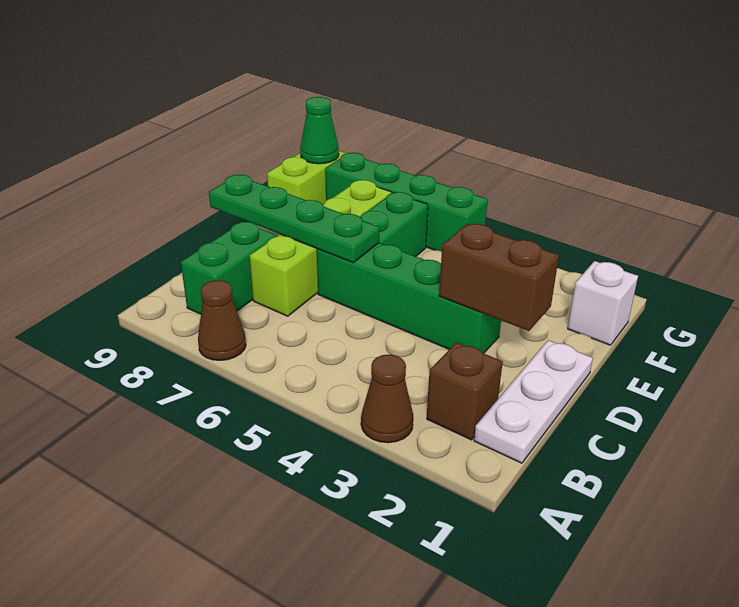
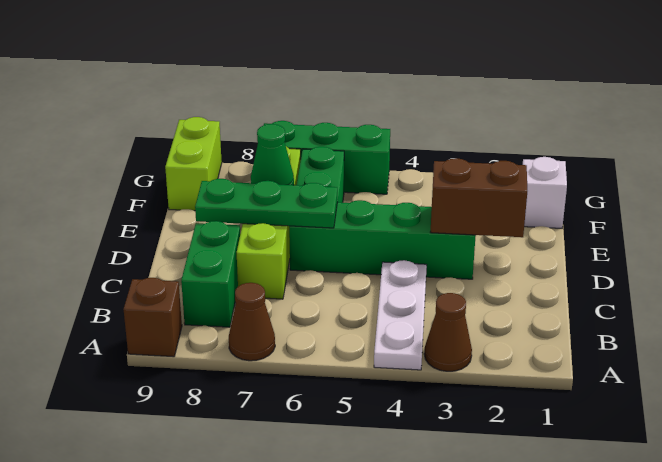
white plate B1:D1 level 1 -> white plate A4:C4 level 1
brown brick B2 level 1 -> brown brick A9 level 1
green plate D6:D9 level 2 -> green plate D6:D8 level 2
green brick G5:G8 level 1 -> green brick G5:G7 level 1
green cone G9 level 2 -> green cone E7 level 2

